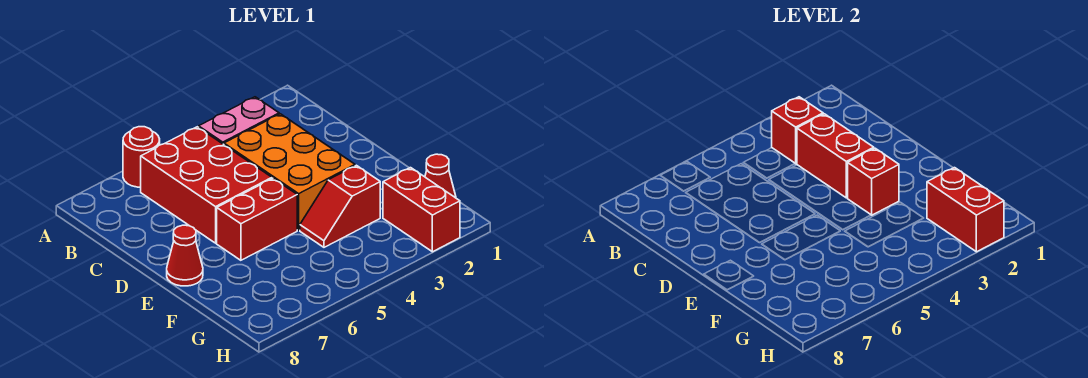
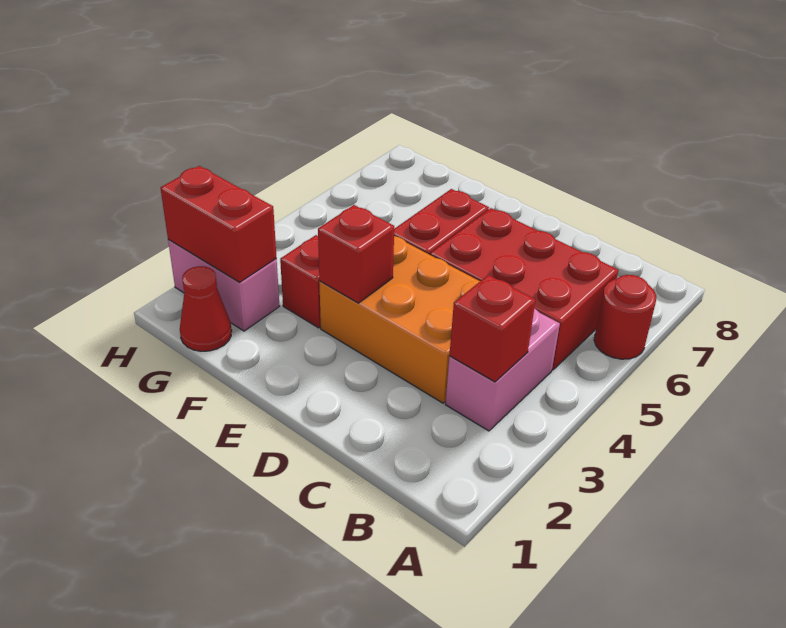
red brick C3:D3 level 2 -> none
red cone E8 level 1 -> none
red brick G2:H2 level 1 -> pink brick G2:H2 level 1

